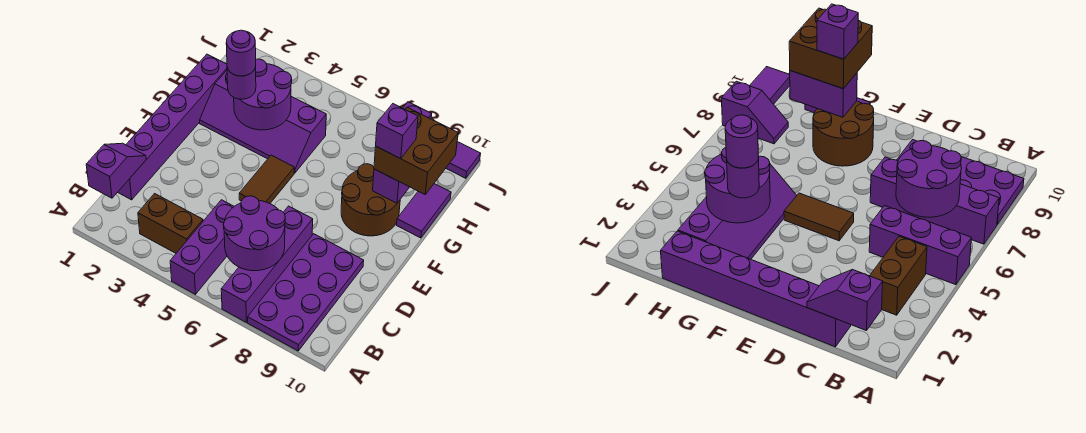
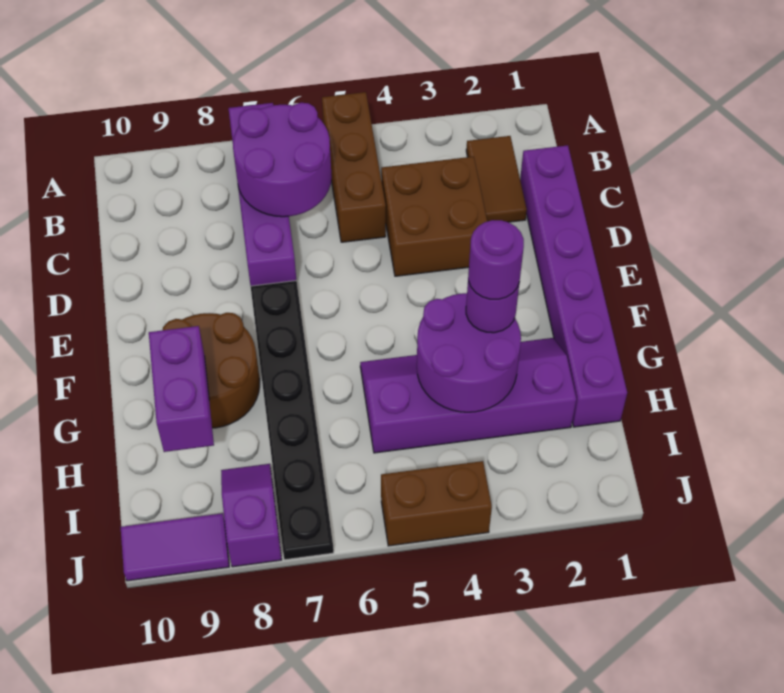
purple brick A5:C5 level 1 -> brown brick A5:C5 level 1
purple plate A8:D9 level 1 -> none
purple slope B1:C1 level 2 top B -> none
brown brick B3:B4 level 1 -> brown brick J4:J5 level 1
brown tile E5:F5 level 1 -> brown tile B2:C2 level 1
none -> black plate E7:J7 level 1
brown brick G9:H10 level 3 -> brown brick C3:D4 level 1
purple brick G9 level 4 -> none
purple tile G10:H10 level 1 -> none

